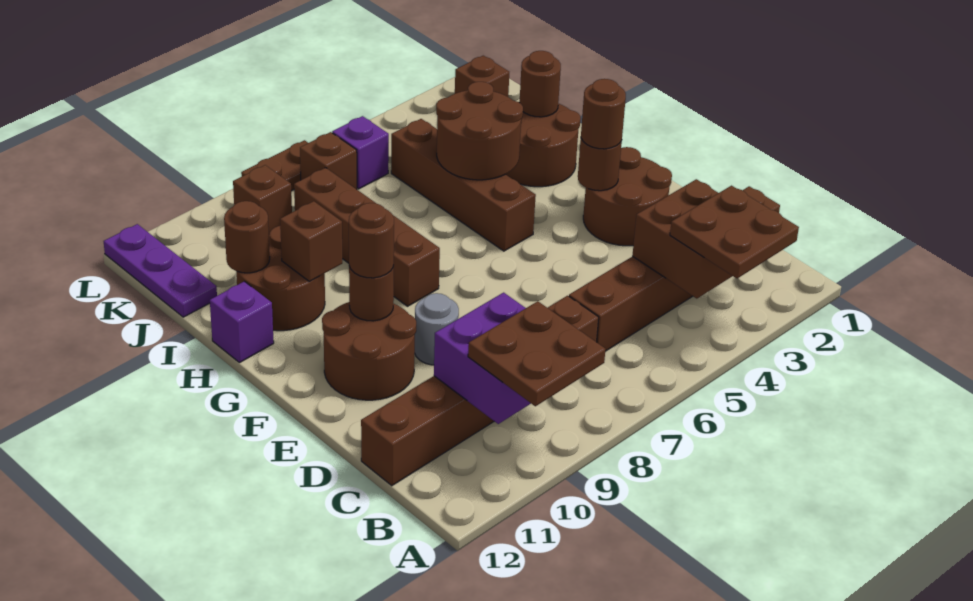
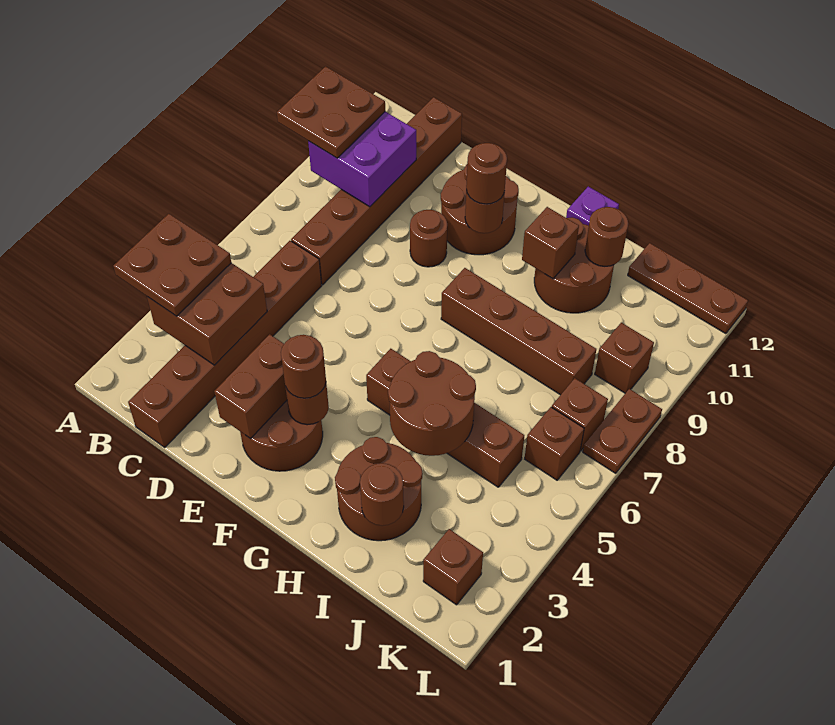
none -> brown brick E2:E3 level 2
grey round brick E9 level 1 -> brown round brick E9 level 1
purple plate J12:L12 level 1 -> brown plate J12:L12 level 1
purple brick K6 level 1 -> brown brick K6 level 1

